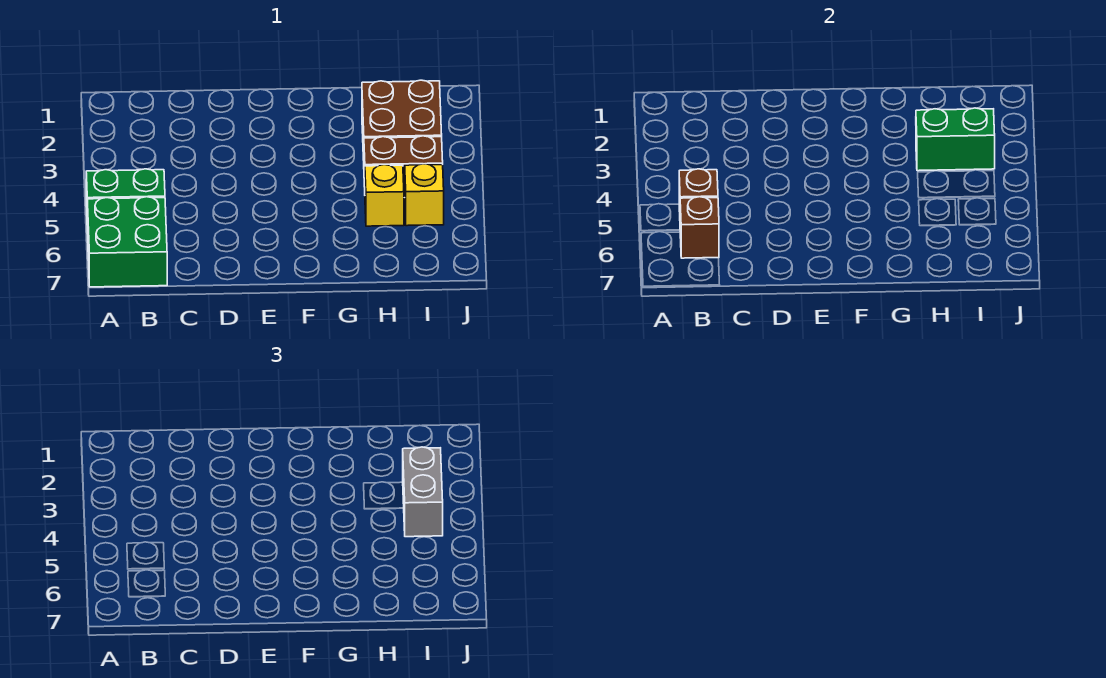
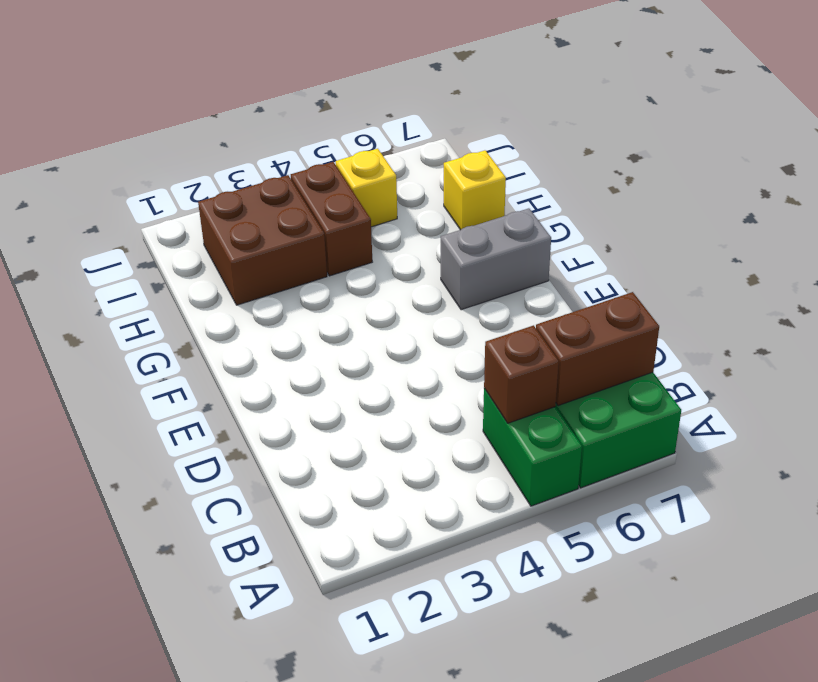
brown brick B6 level 2 -> brown brick B6:B7 level 2
green brick H3:I3 level 2 -> none
yellow brick H5 level 1 -> yellow brick H7 level 1
grey brick I3:I4 level 3 -> grey brick F6:F7 level 1

